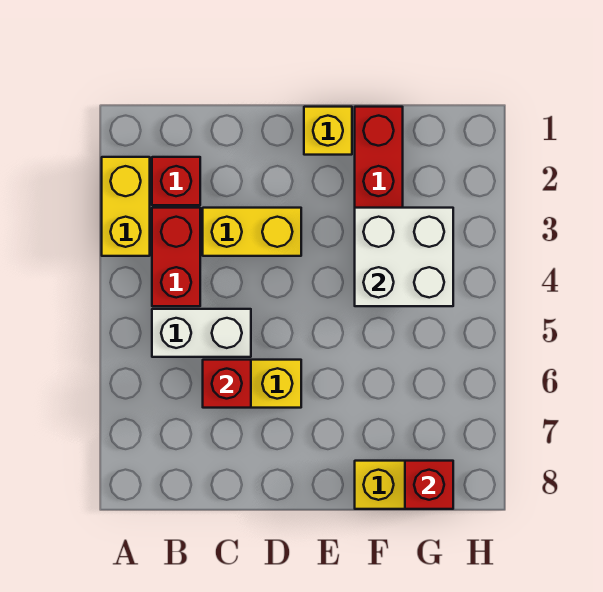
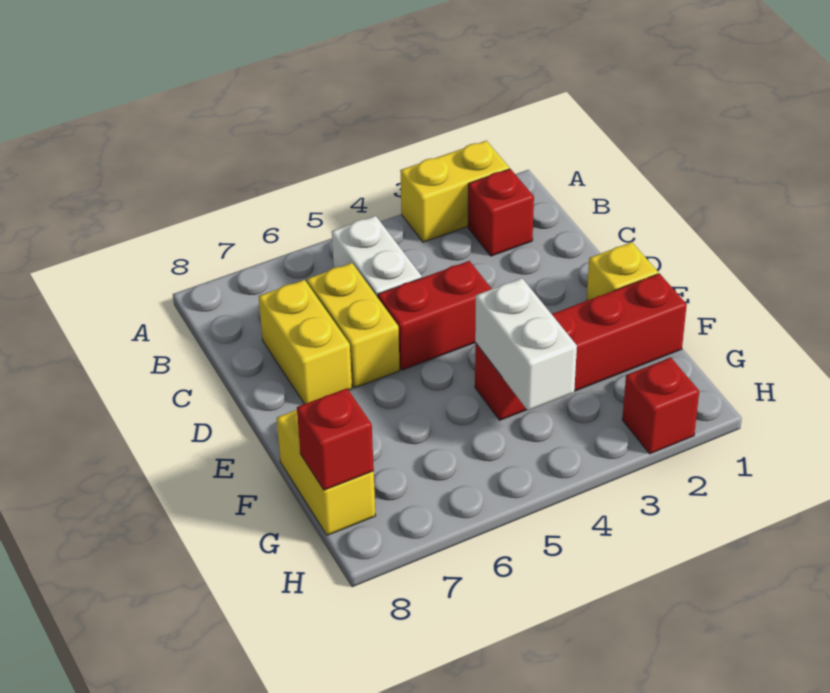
red brick B3:B4 level 1 -> red brick D4:D5 level 1
yellow brick C3:D3 level 1 -> yellow brick C7:D7 level 1
red brick C6 level 2 -> red brick H2 level 1
white brick F3:G4 level 2 -> white brick F4:G4 level 2

